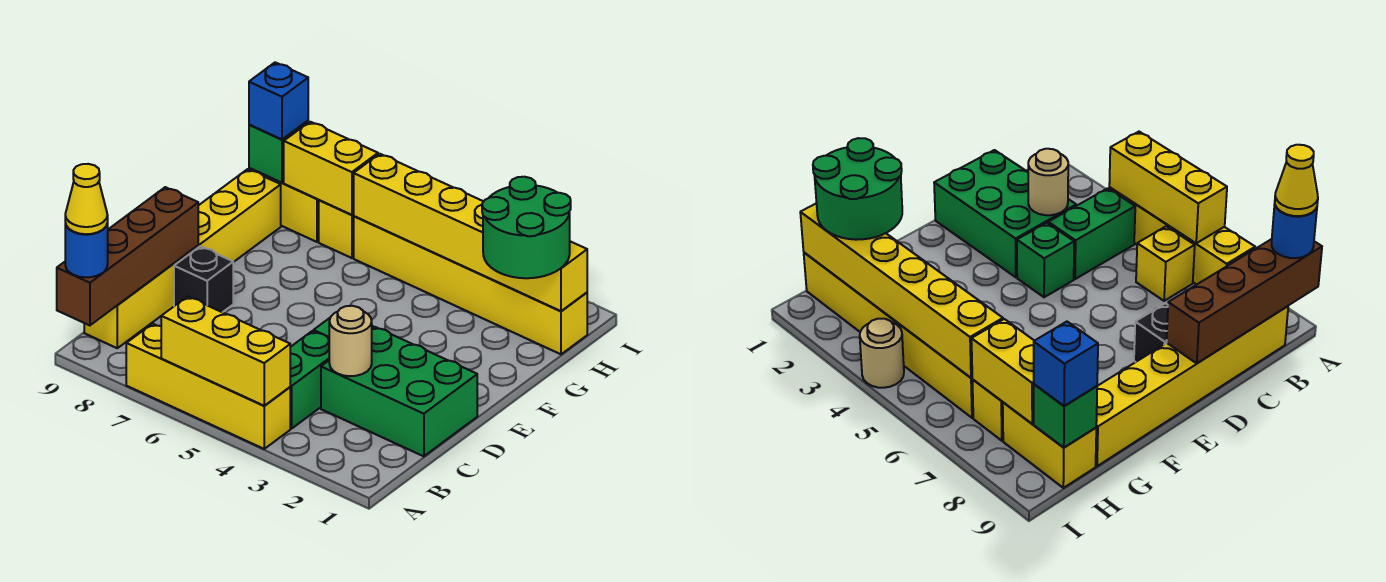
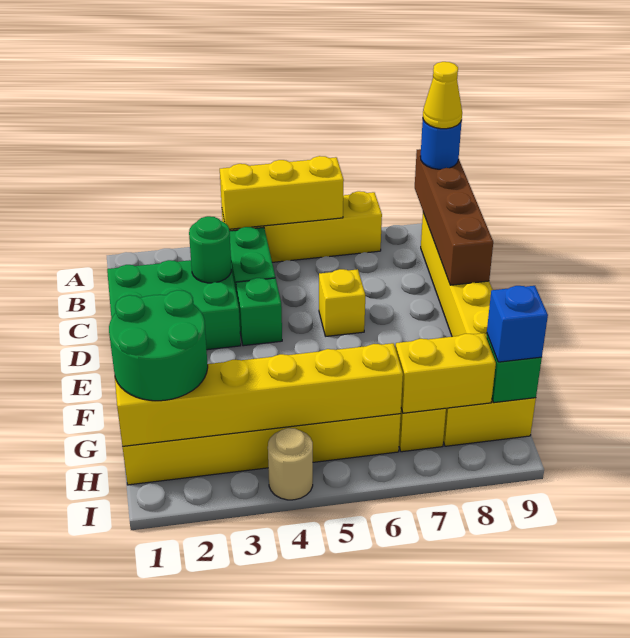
yellow brick B6 level 1 -> yellow brick D6 level 1
tan round brick C3 level 2 -> green round brick C3 level 2
black brick D8 level 1 -> none

